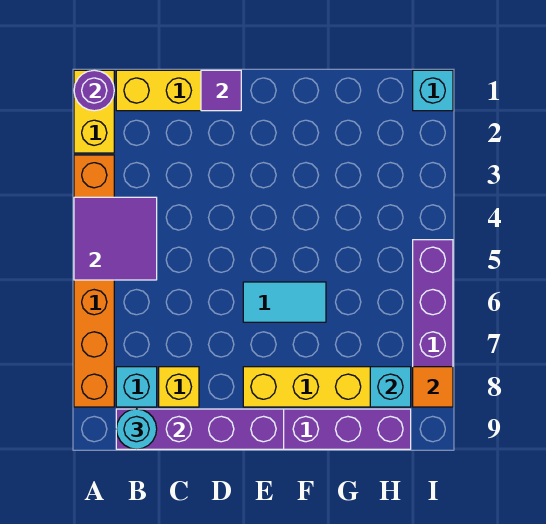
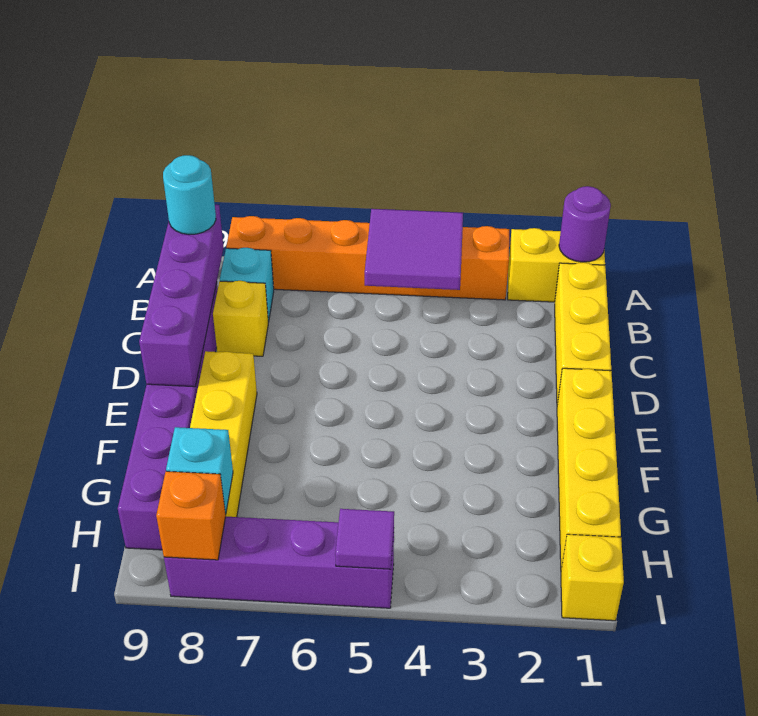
purple tile D1 level 2 -> purple tile I5 level 2
none -> yellow brick E1:H1 level 1
cyan tile E6:F6 level 1 -> none
cyan brick I1 level 1 -> yellow brick I1 level 1
orange tile I8 level 2 -> orange brick I8 level 2

